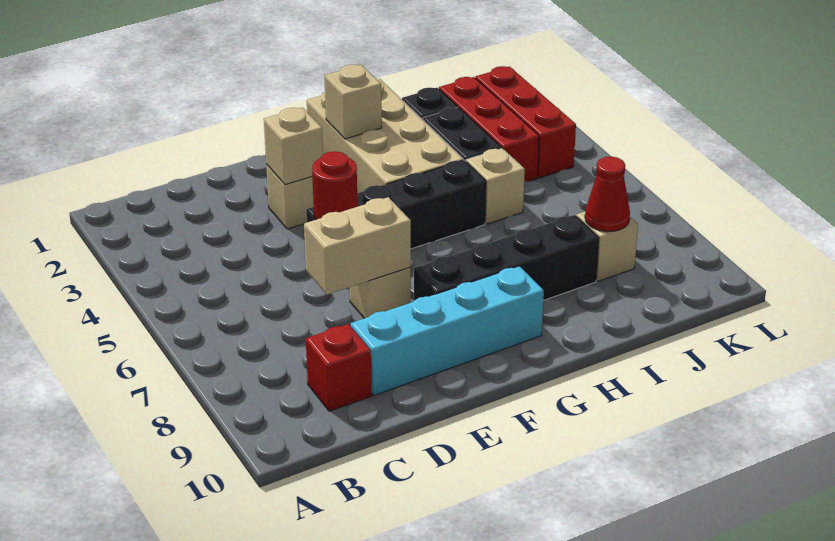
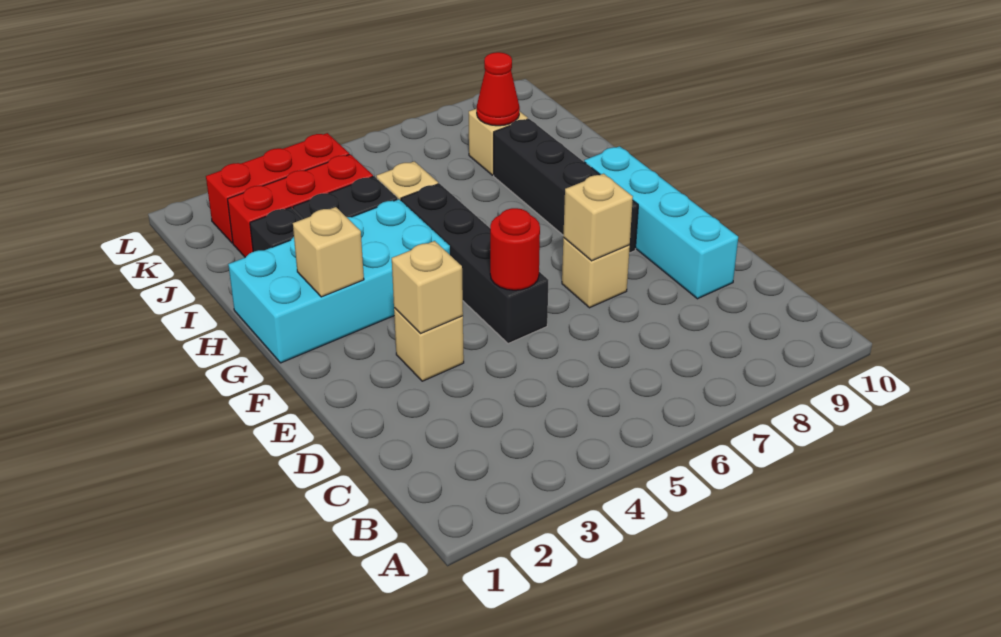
red brick C9 level 1 -> none
tan brick D7:E7 level 2 -> tan brick E7 level 2
tan brick G1:H4 level 1 -> cyan brick G1:H4 level 1

